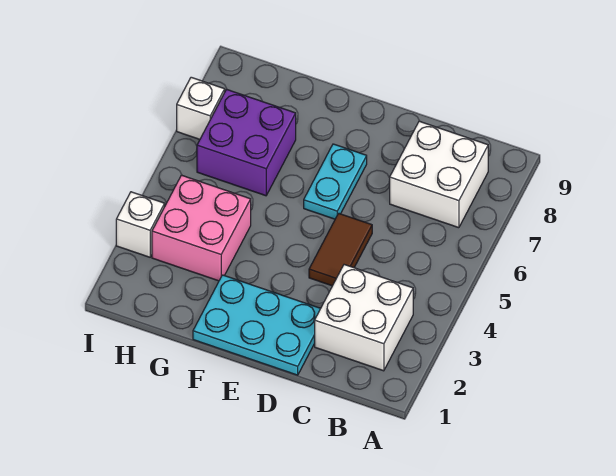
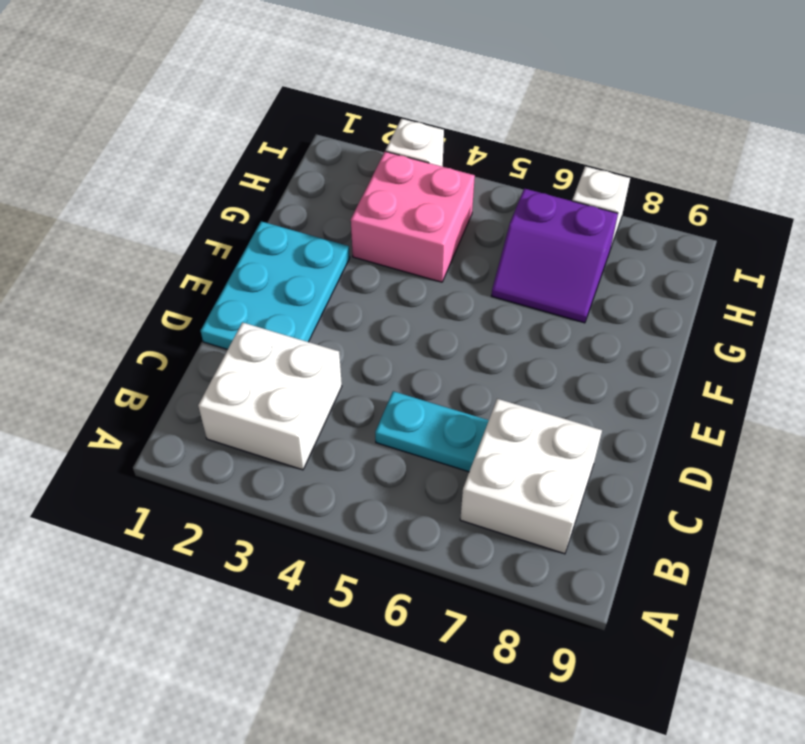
brown tile D4:D5 level 1 -> none
cyan plate E6:E7 level 1 -> cyan plate C5:C6 level 1
purple brick G6:H7 level 1 -> purple slope G6:H7 level 1 top H

